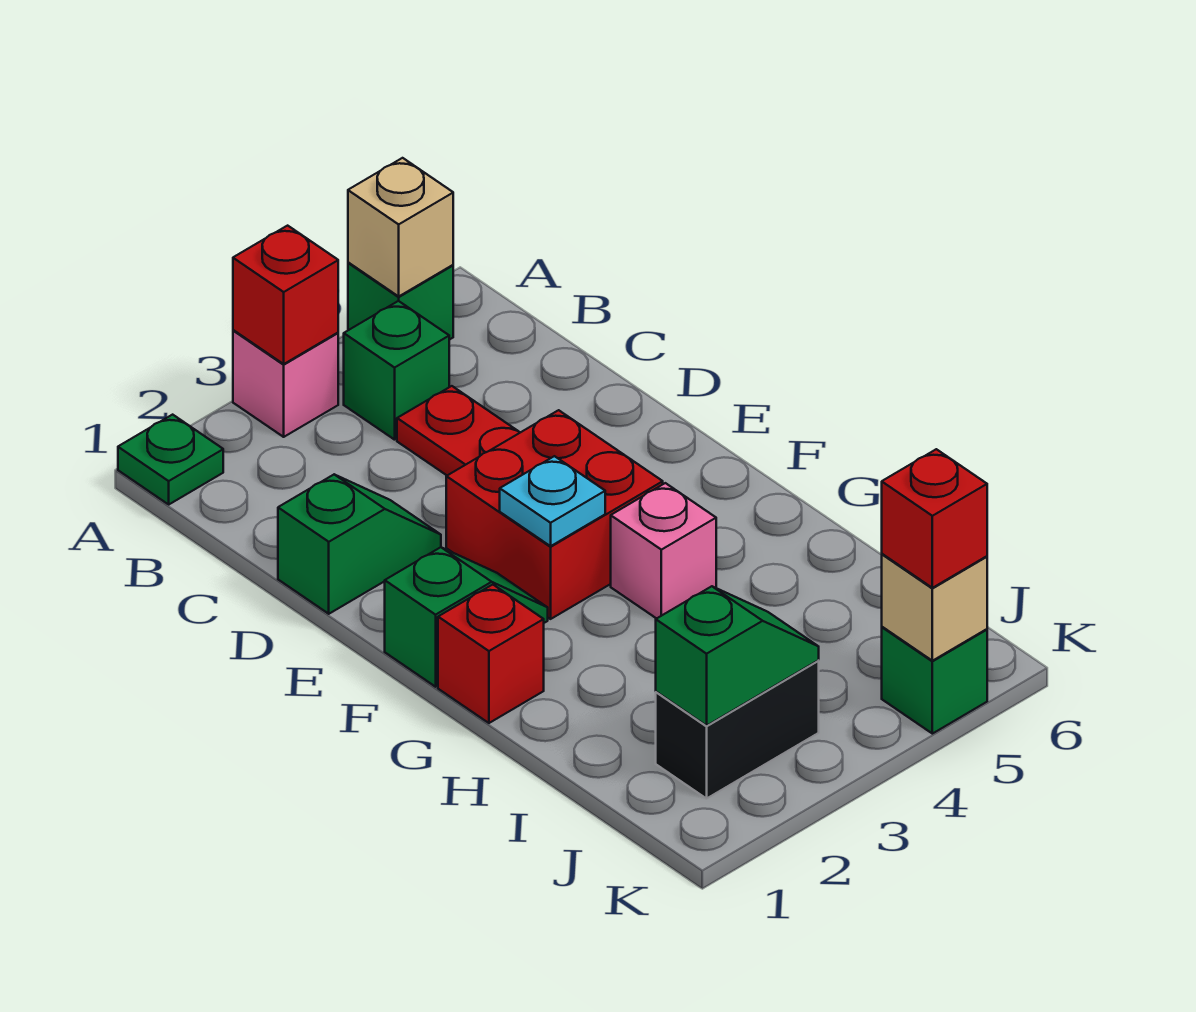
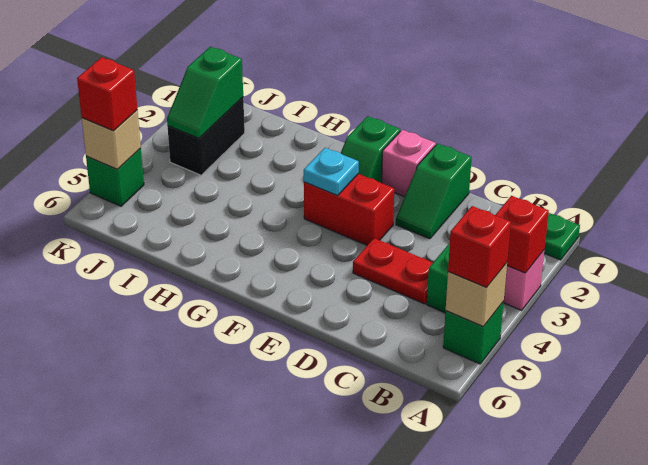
red brick E3:F4 level 1 -> red brick E3:F3 level 1
red brick G1 level 1 -> red brick A5 level 3
pink brick G4 level 1 -> pink brick E1 level 1

